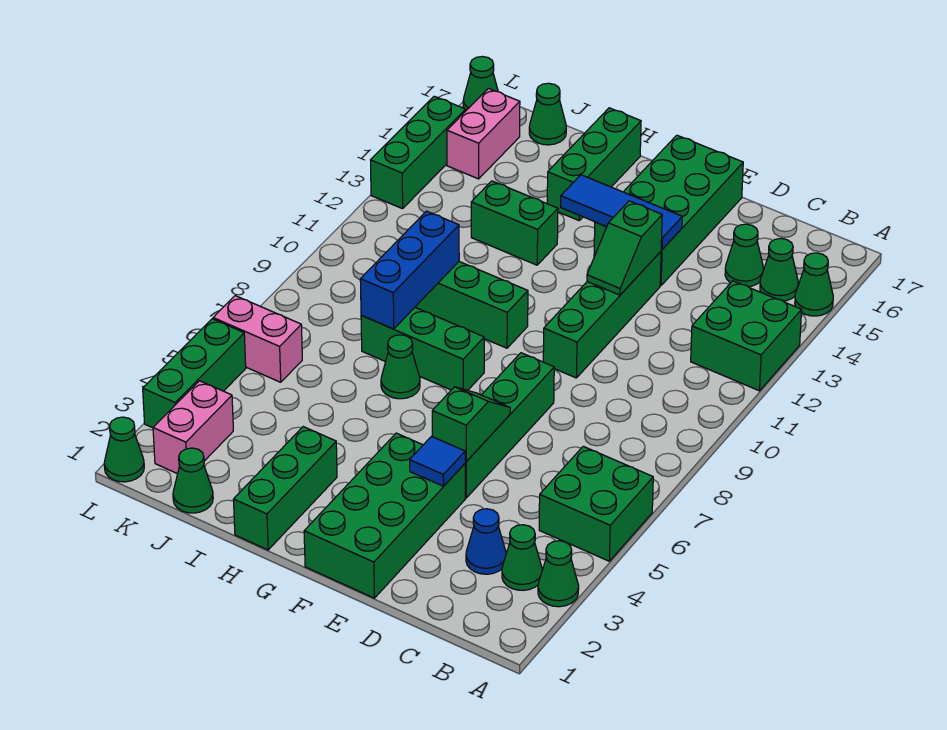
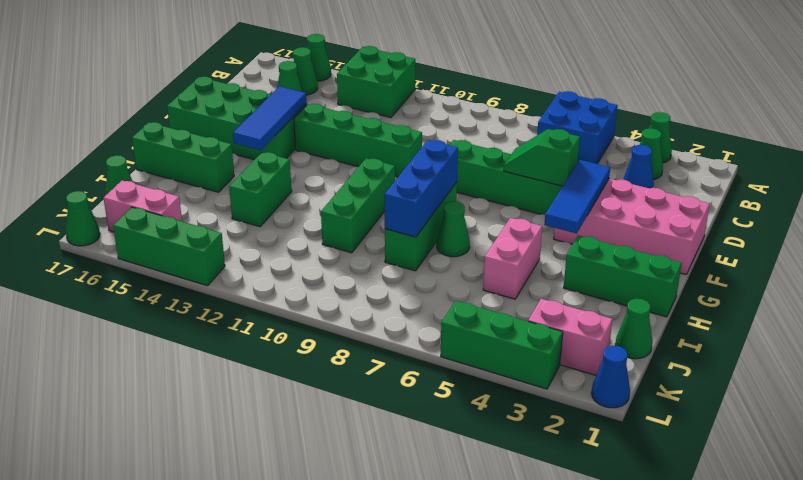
green brick A5:B6 level 1 -> blue brick A5:B6 level 1
green brick E1:F4 level 1 -> pink brick E1:F4 level 1
blue tile E4 level 2 -> blue tile E4:G4 level 2
green slope E12:E13 level 2 top 13 -> none
blue brick I8:I10 level 2 -> blue brick G8:I8 level 2
pink brick K6:L6 level 1 -> pink brick H5:I5 level 1
green cone L1 level 1 -> blue cone L1 level 1

